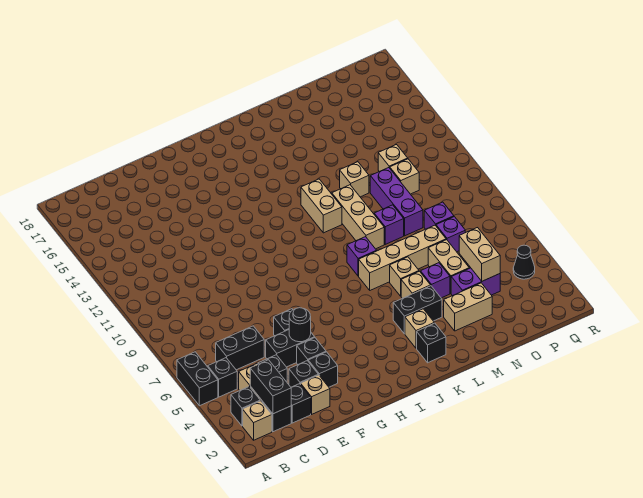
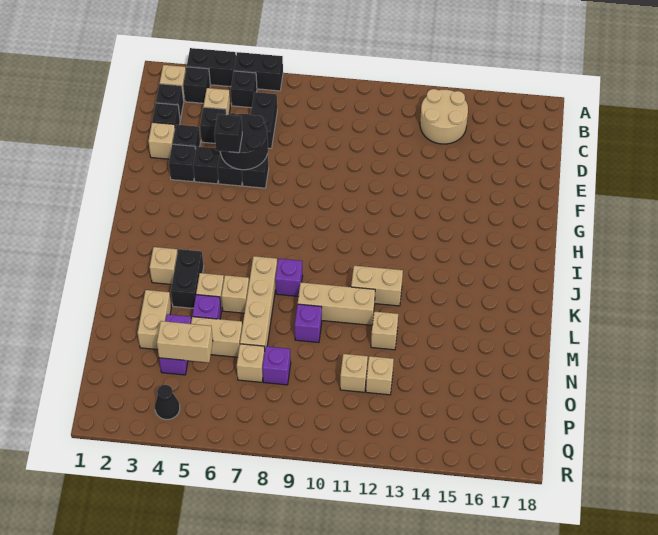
none -> tan round brick B13:C14 level 1
black brick C2:C3 level 2 -> black brick A3:A4 level 1
black round brick F5 level 2 -> black round brick E5:F6 level 2
black brick K2 level 1 -> black brick F5 level 3
purple brick N9:N11 level 1 -> none
purple brick O7 level 1 -> tan brick O7 level 1

